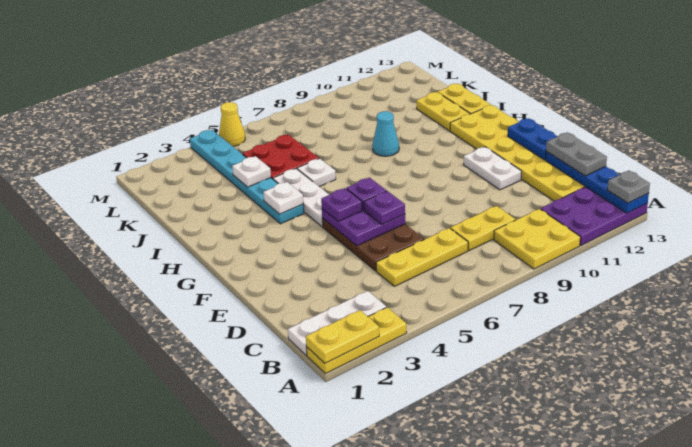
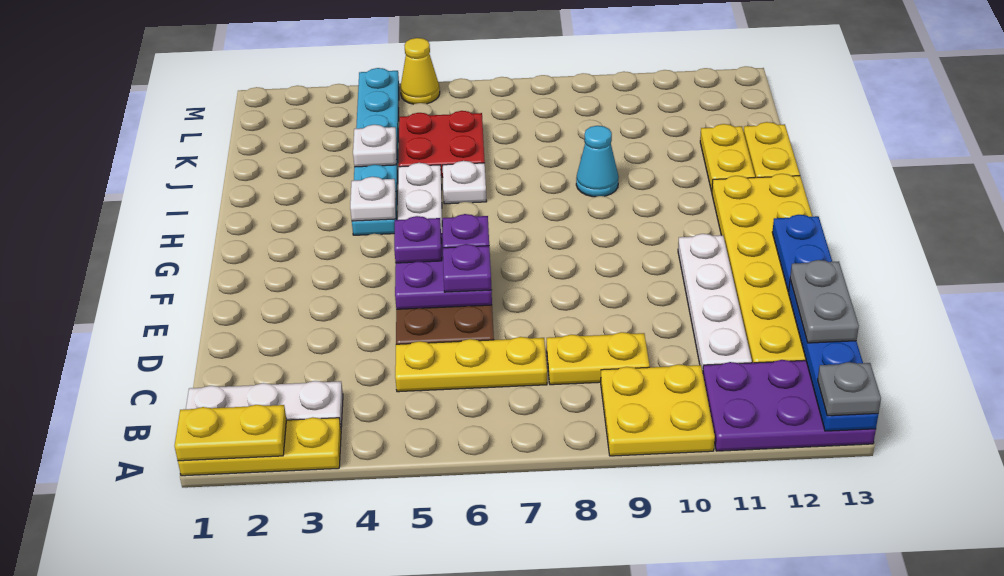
white plate E11:F11 level 1 -> white plate C11:F11 level 1

